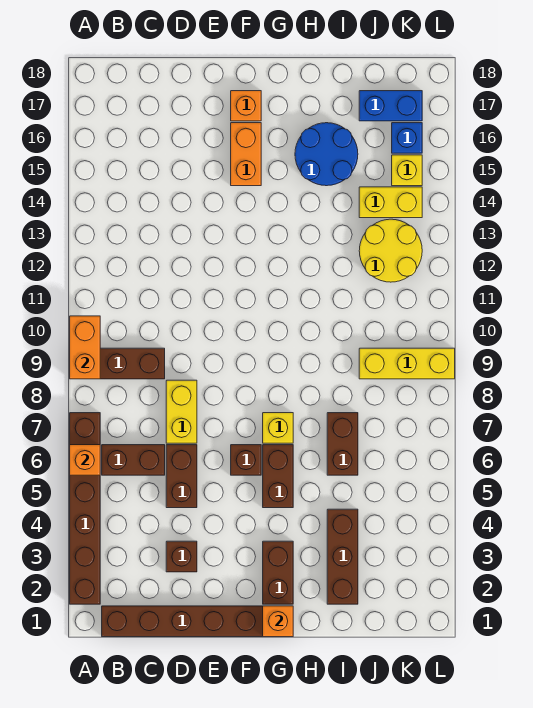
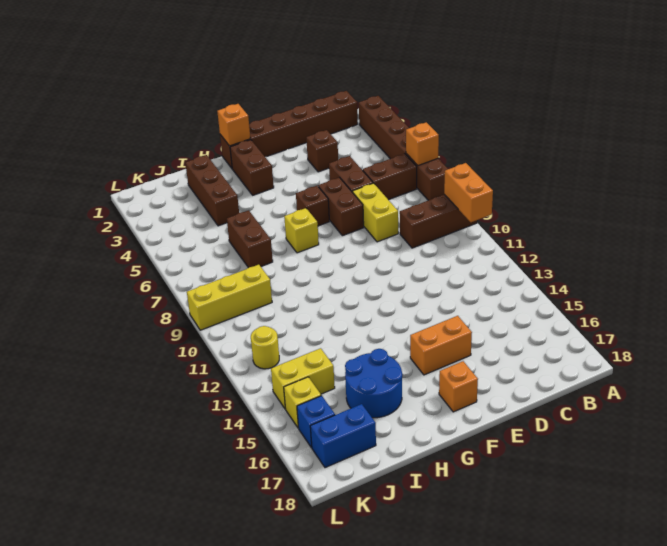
orange brick F15:F16 level 1 -> orange brick E15:F15 level 1
brown brick G5:G6 level 1 -> brown brick E6:E7 level 1
yellow round brick J12:K13 level 1 -> yellow round brick K12 level 1

